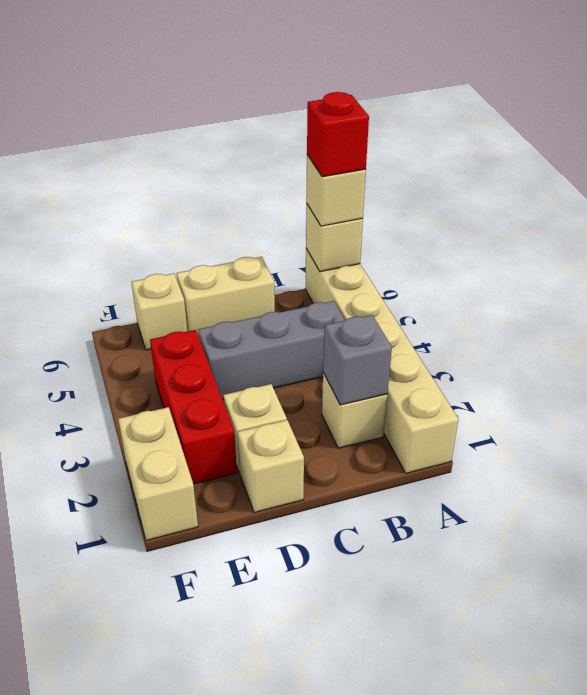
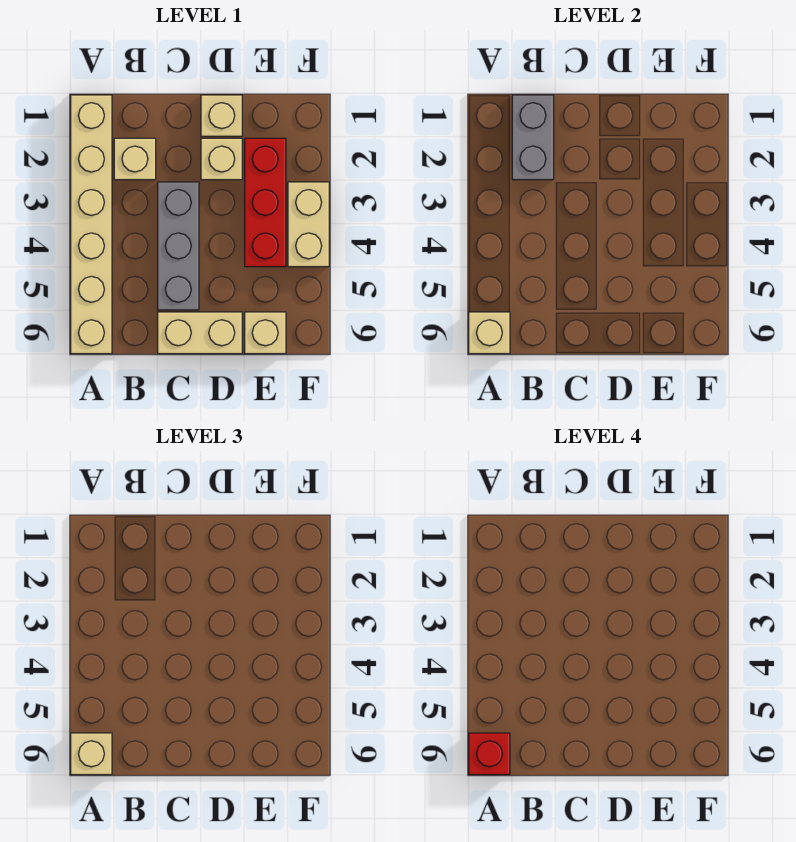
grey brick B2 level 2 -> grey brick B1:B2 level 2
grey brick B4:D4 level 1 -> grey brick C3:C5 level 1
tan brick F1:F2 level 1 -> tan brick F3:F4 level 1

